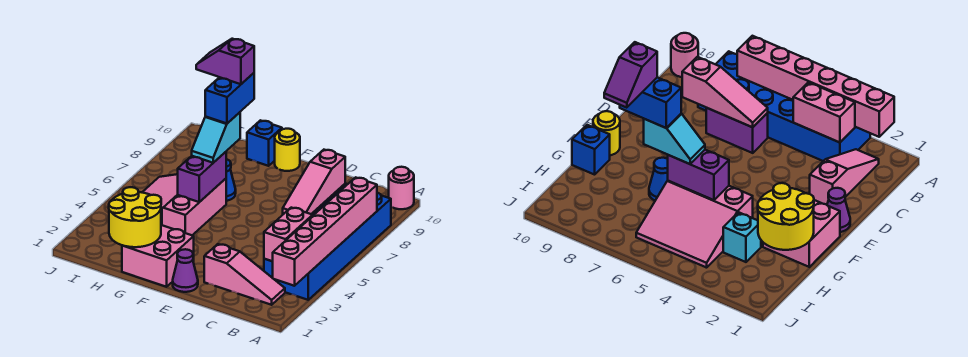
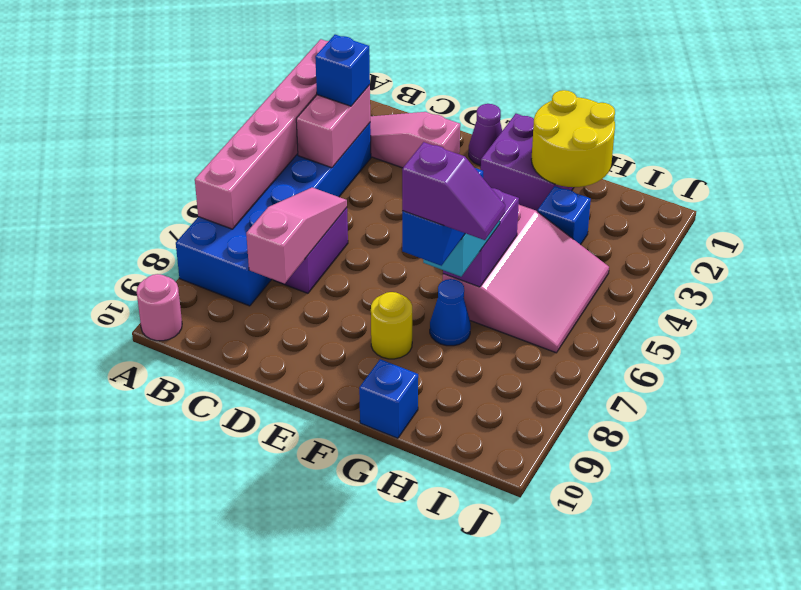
none -> blue brick B3 level 3
pink brick F1:G2 level 1 -> purple brick F1:G2 level 1
yellow round brick F10 level 1 -> yellow round brick F8 level 1
cyan brick H3 level 1 -> blue brick H3 level 1

